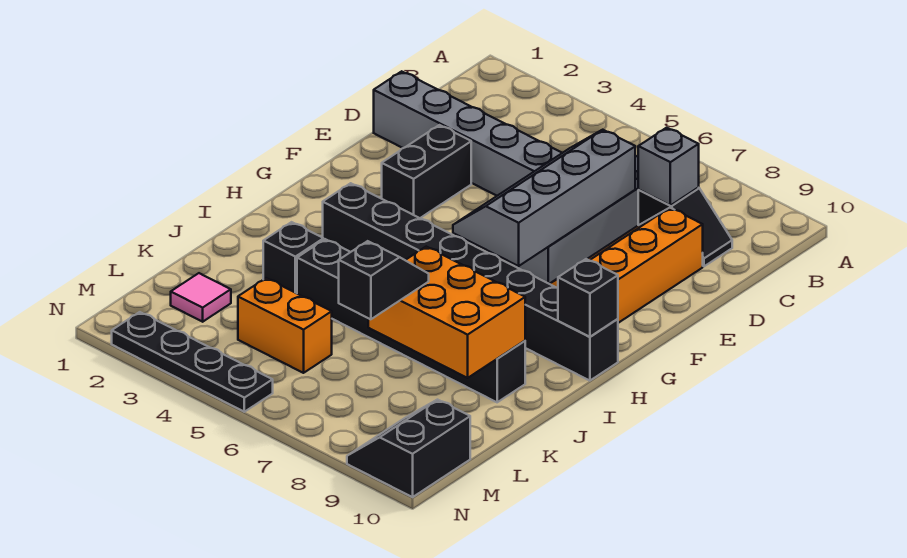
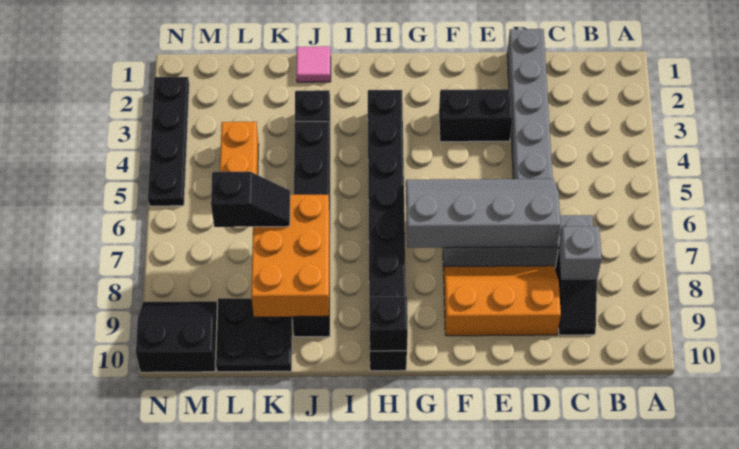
none -> black plate K9:L10 level 1
pink tile L2 level 1 -> pink tile J1 level 1

